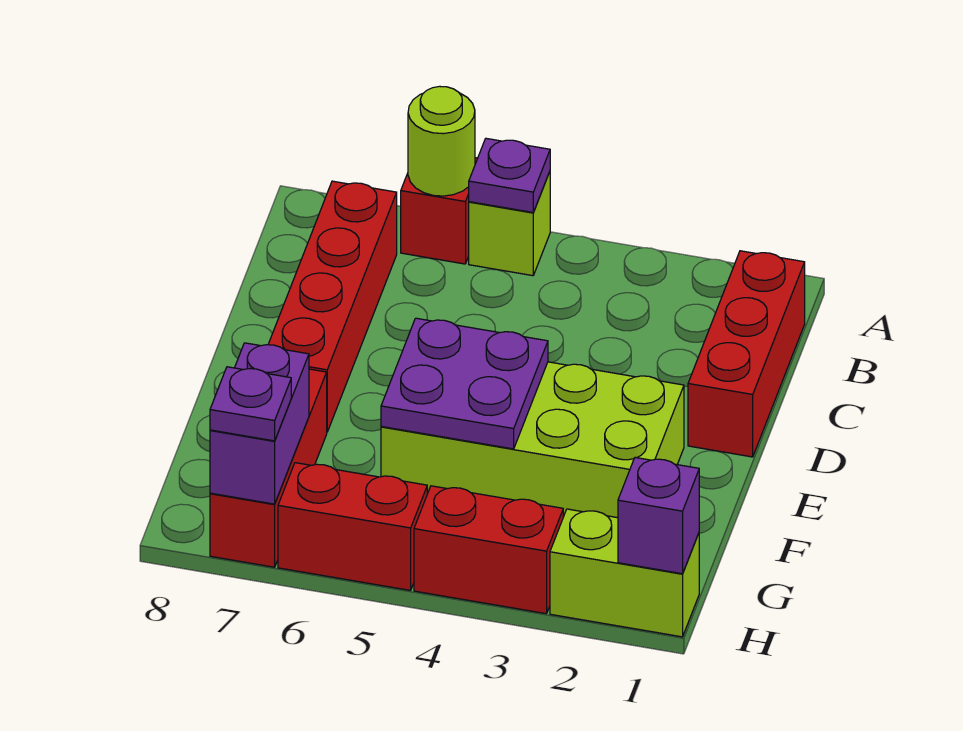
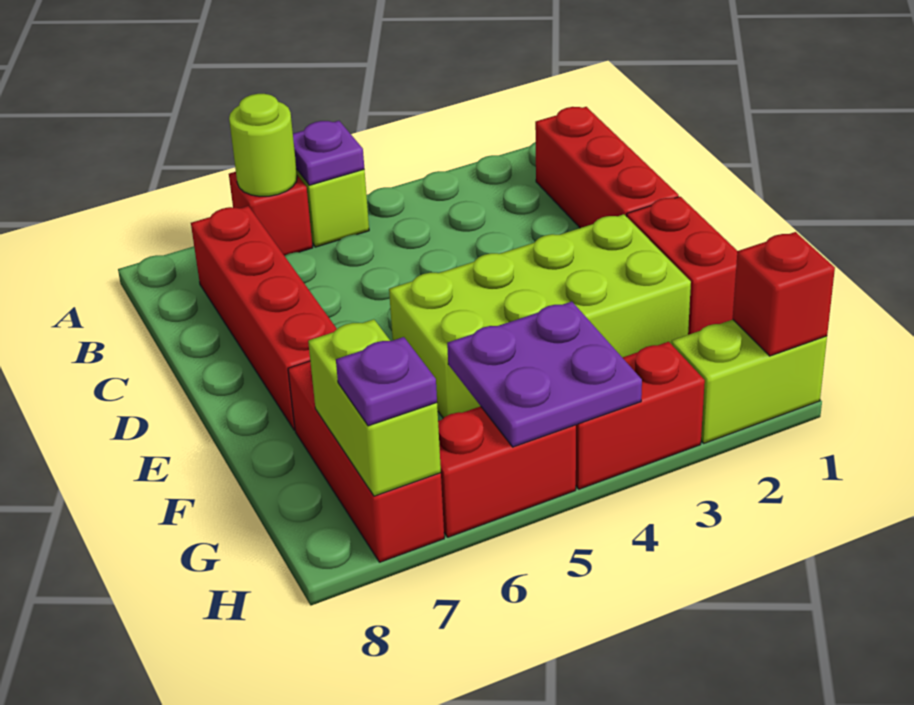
none -> red brick E1:F1 level 1
purple plate E4:F5 level 2 -> purple plate G4:H5 level 2
purple brick G7:H7 level 2 -> lime brick G7:H7 level 2
purple brick H1 level 2 -> red brick H1 level 2

